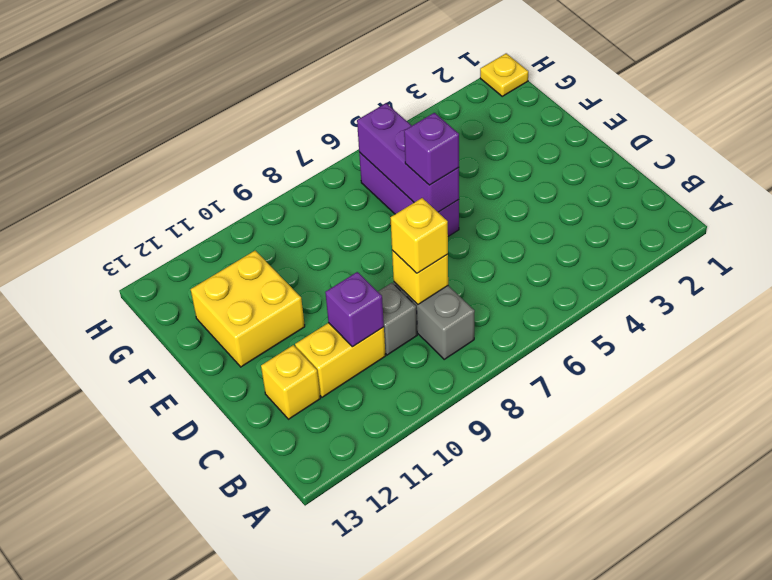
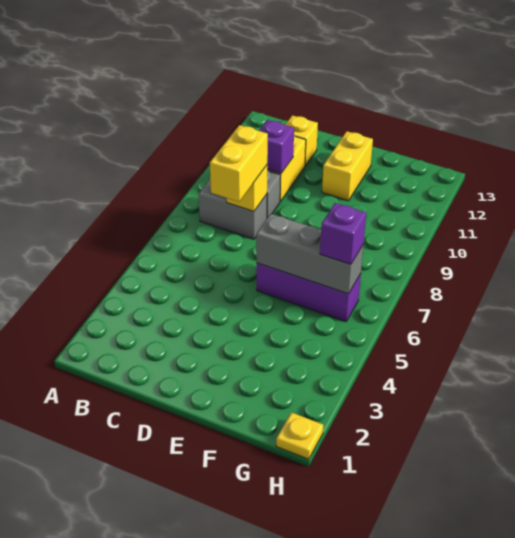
yellow brick C8 level 3 -> yellow brick C7:C8 level 3
purple brick E6:G6 level 2 -> grey brick E6:G6 level 2
purple brick E6 level 3 -> purple brick G6 level 3
yellow brick E11:F12 level 1 -> yellow brick E11:E12 level 1

